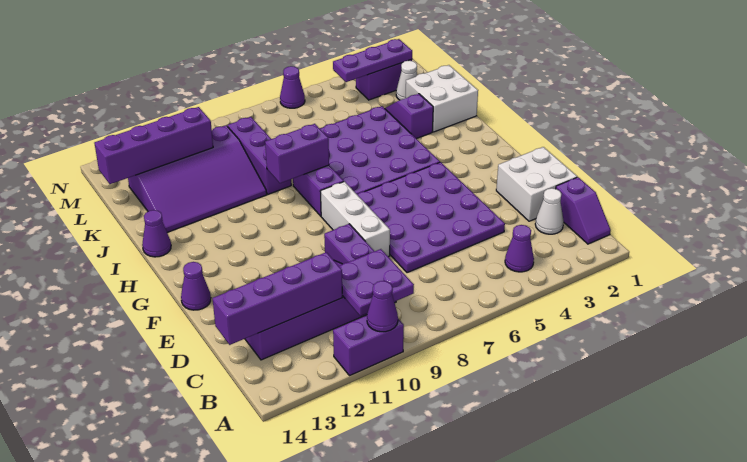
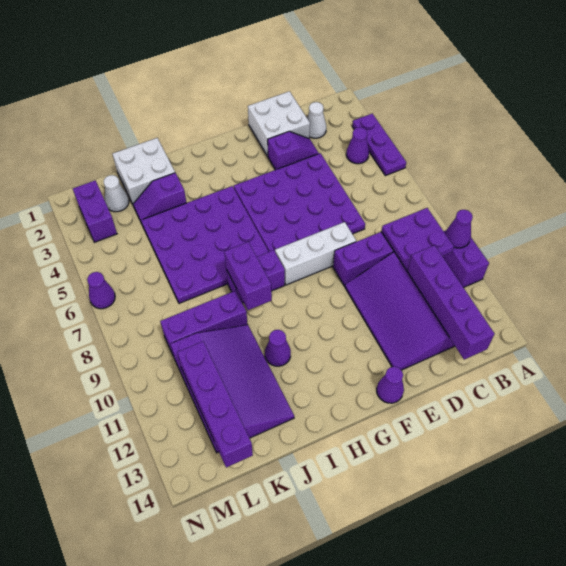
purple slope B1:C1 level 1 top C -> purple slope D3:E3 level 1 top E
purple cone I14 level 1 -> purple cone I11 level 1
purple plate M2:M4 level 2 -> purple plate A3:A5 level 1

